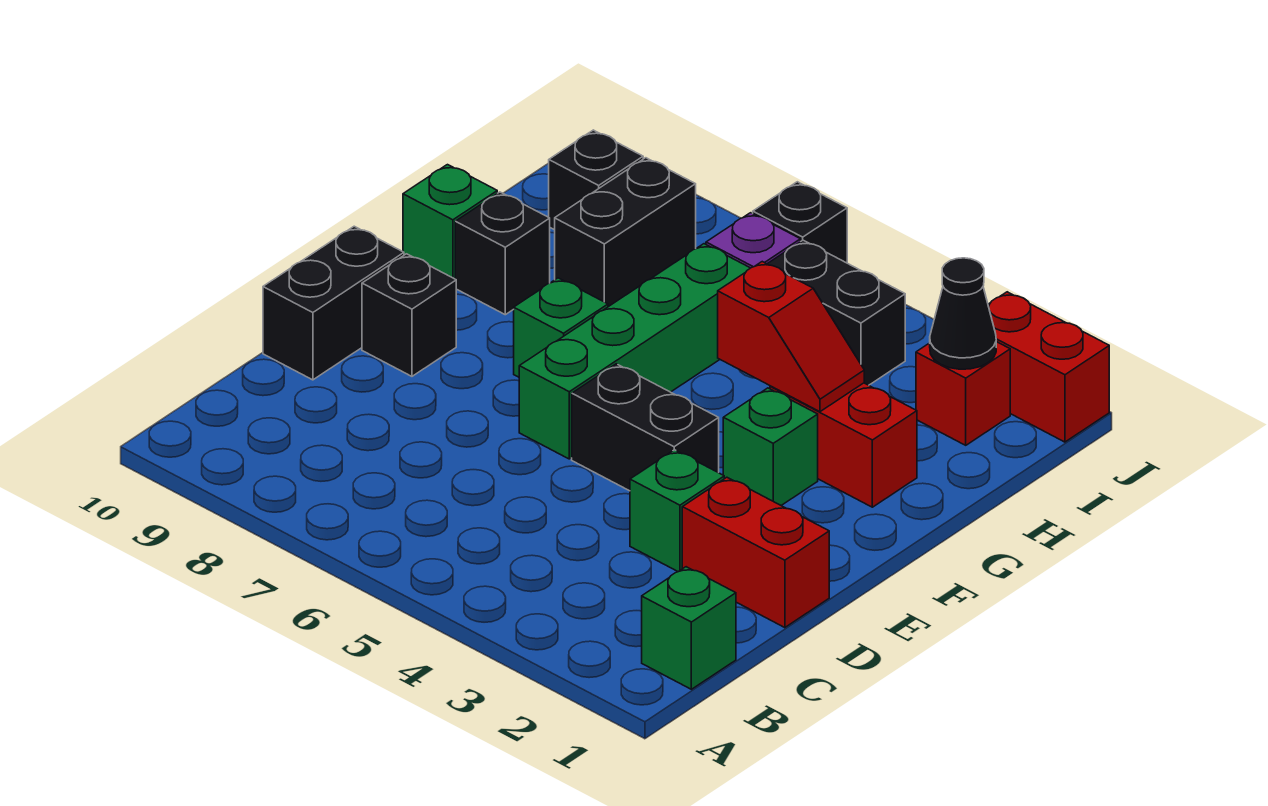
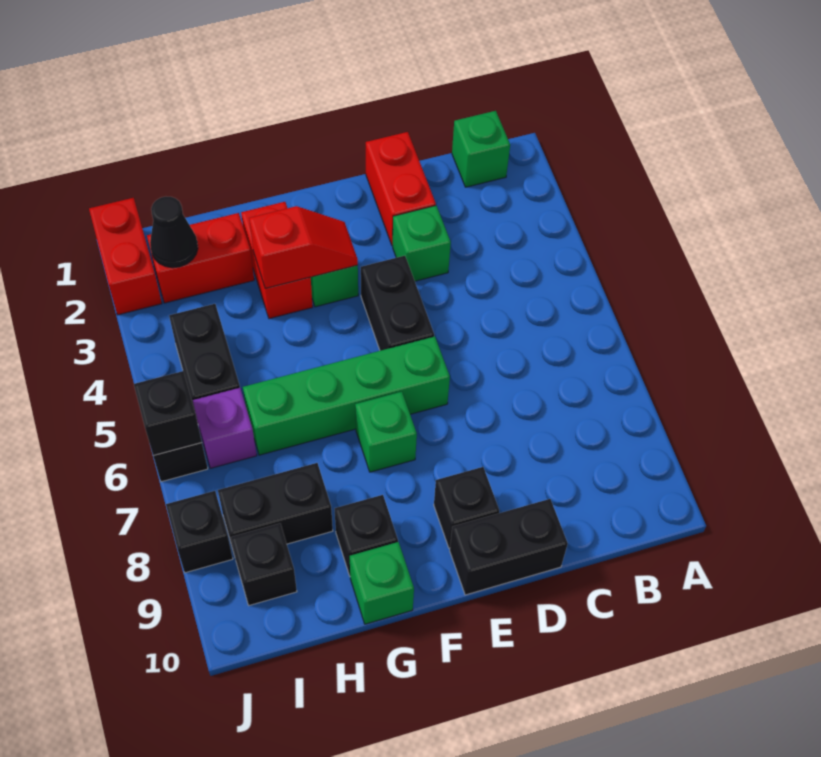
red slope G3:G4 level 2 top 4 -> red slope F3:G3 level 2 top G
red brick I2 level 1 -> red brick H2:I2 level 1
none -> black brick J6 level 2
none -> black brick J8 level 1

